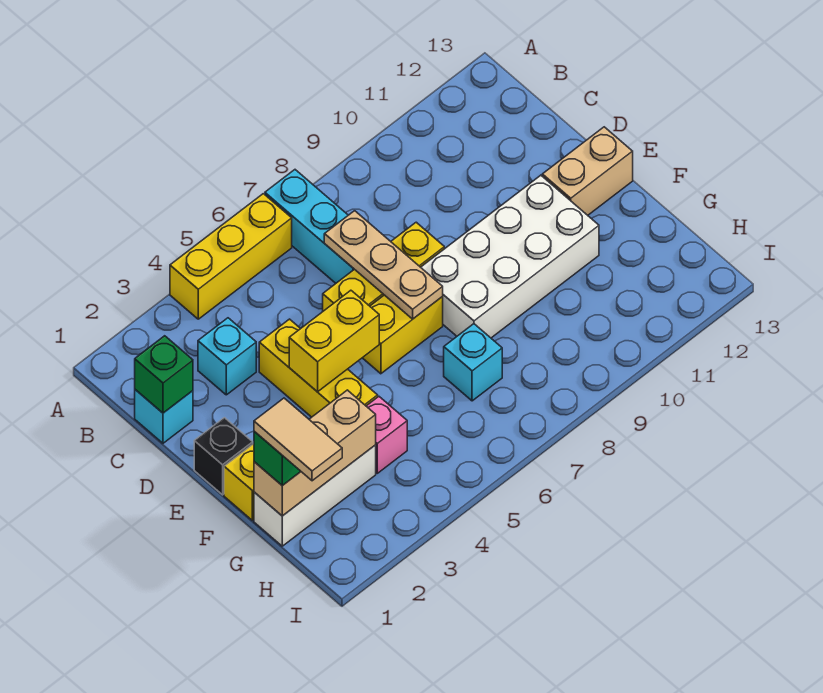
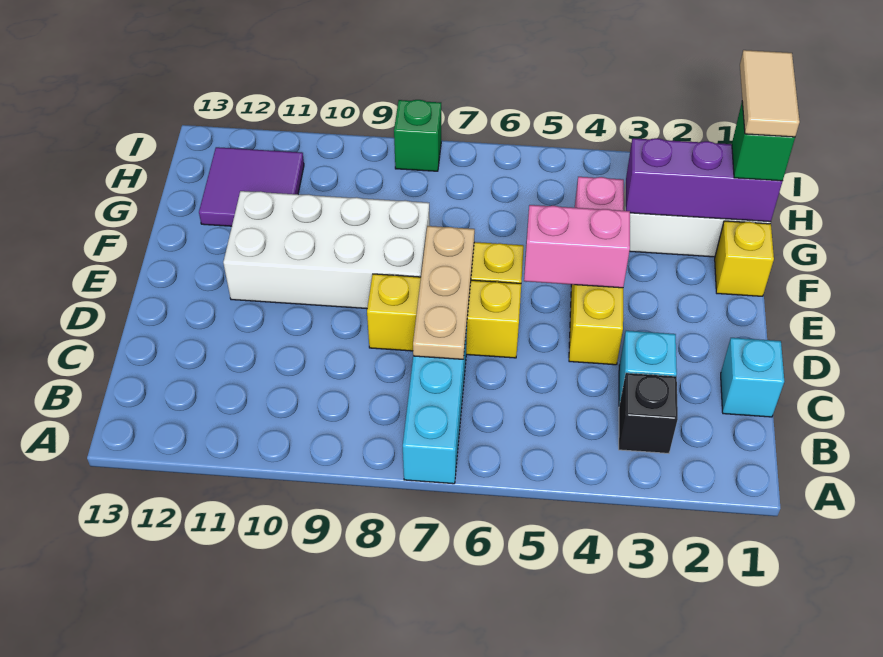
yellow brick A4:A6 level 1 -> none
green brick C1 level 2 -> green brick I8 level 1
black brick E1 level 1 -> black brick B3 level 1
yellow brick E4:E5 level 2 -> pink brick E4:E5 level 2
tan brick E12:E13 level 1 -> none
tan brick G1:G3 level 2 -> purple brick G1:G3 level 2
cyan brick G7 level 1 -> none
none -> purple tile G11:H12 level 1

